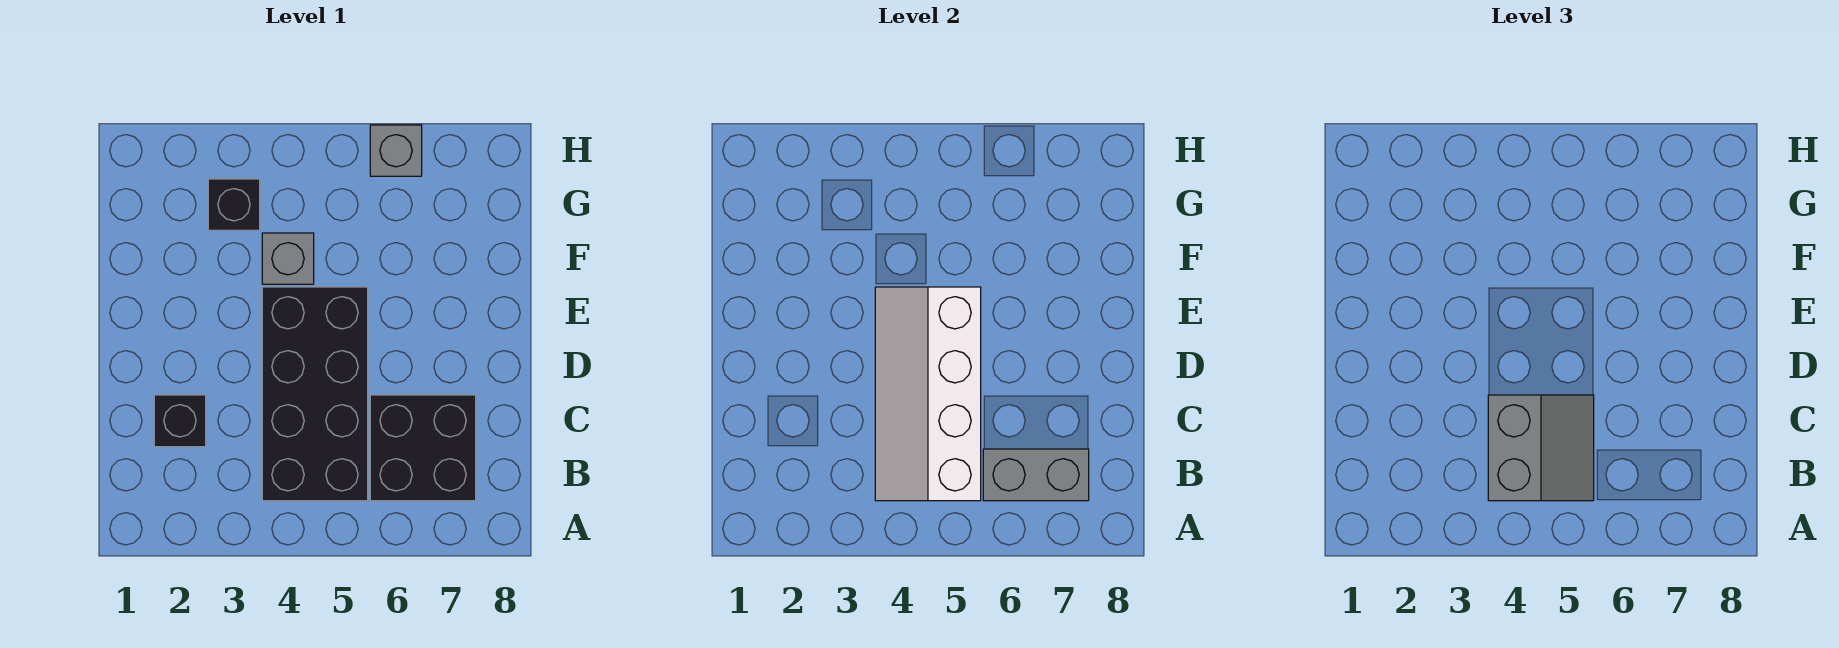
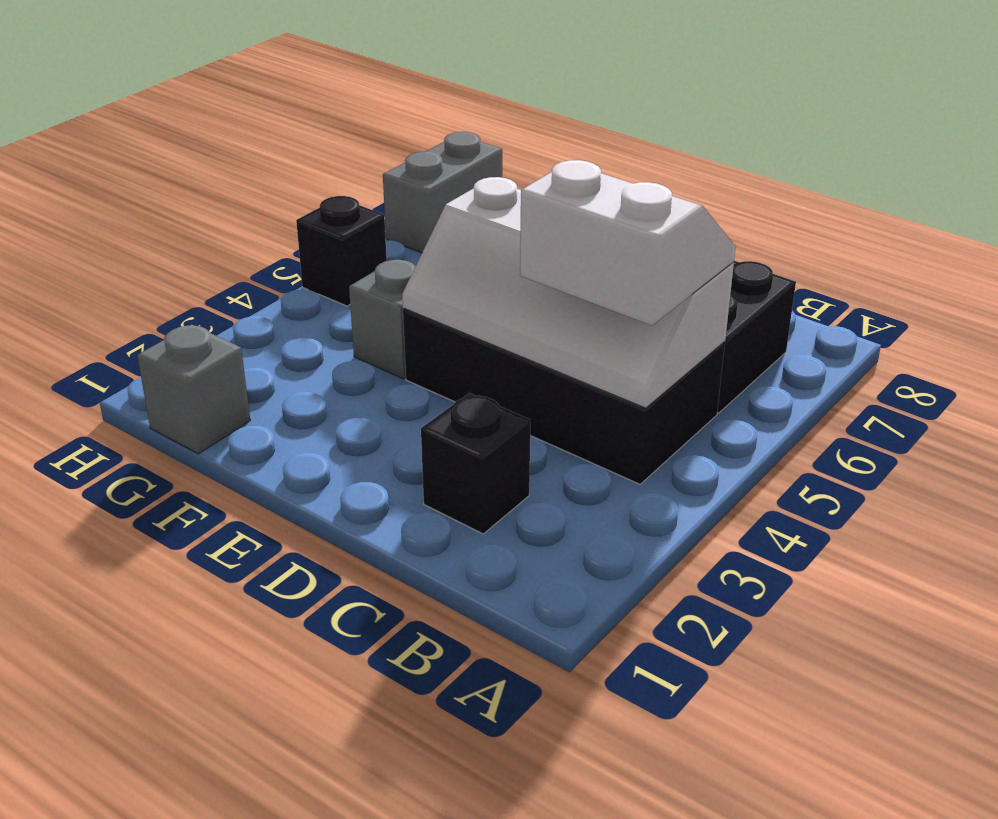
grey slope B4:C5 level 3 top 4 -> white slope B4:C5 level 3 top 4
grey brick B6:B7 level 2 -> grey brick H7:H8 level 1
black brick G3 level 1 -> black brick H5 level 1
grey brick H6 level 1 -> grey brick G1 level 1

